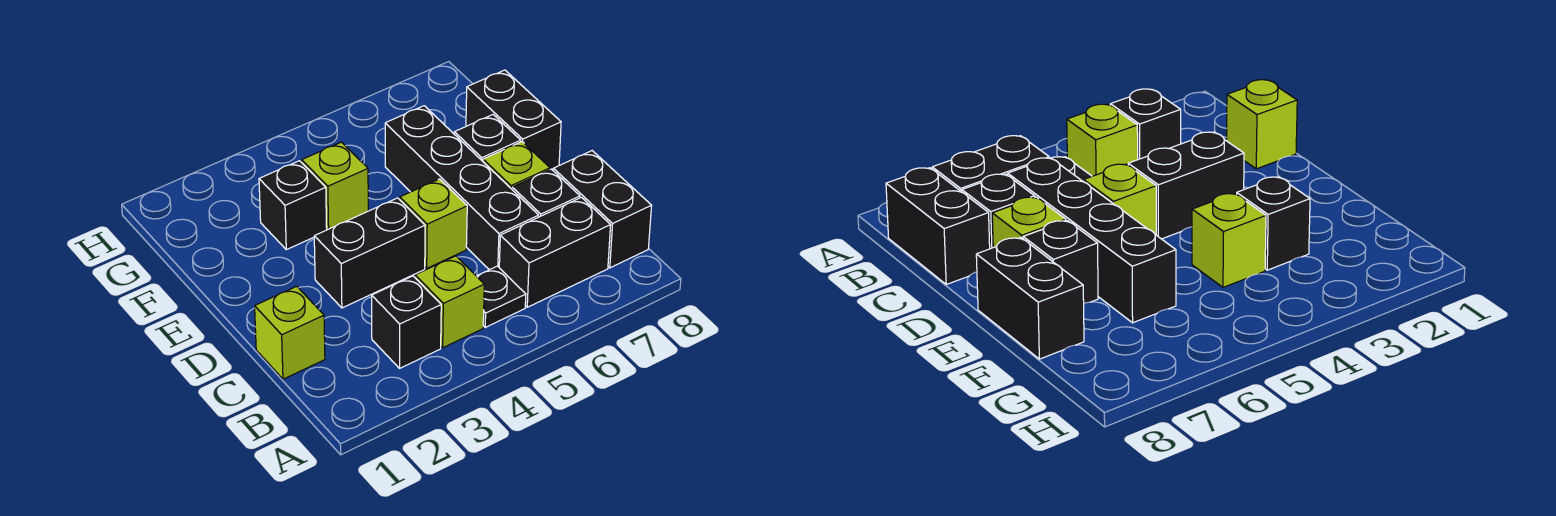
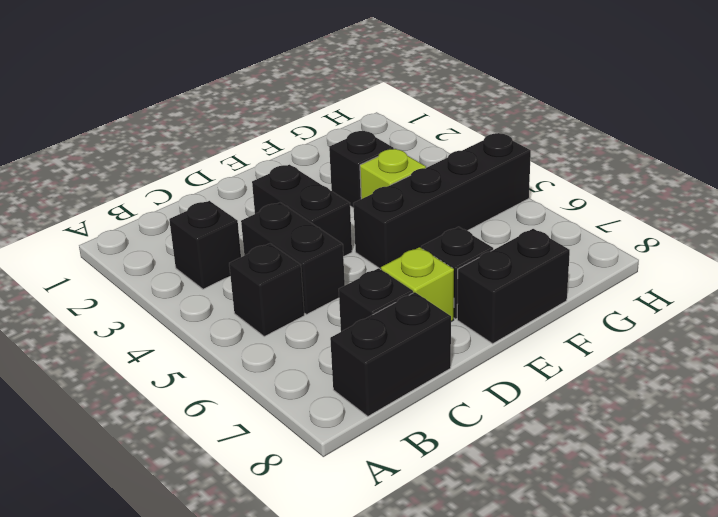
lime brick B4 level 1 -> none
black plate B5 level 1 -> black brick B5 level 1
black brick B6:B7 level 1 -> black brick C4:C5 level 1
lime brick C1 level 1 -> none
black brick C6:F6 level 1 -> black brick E5:H5 level 1
lime brick D5 level 1 -> none

